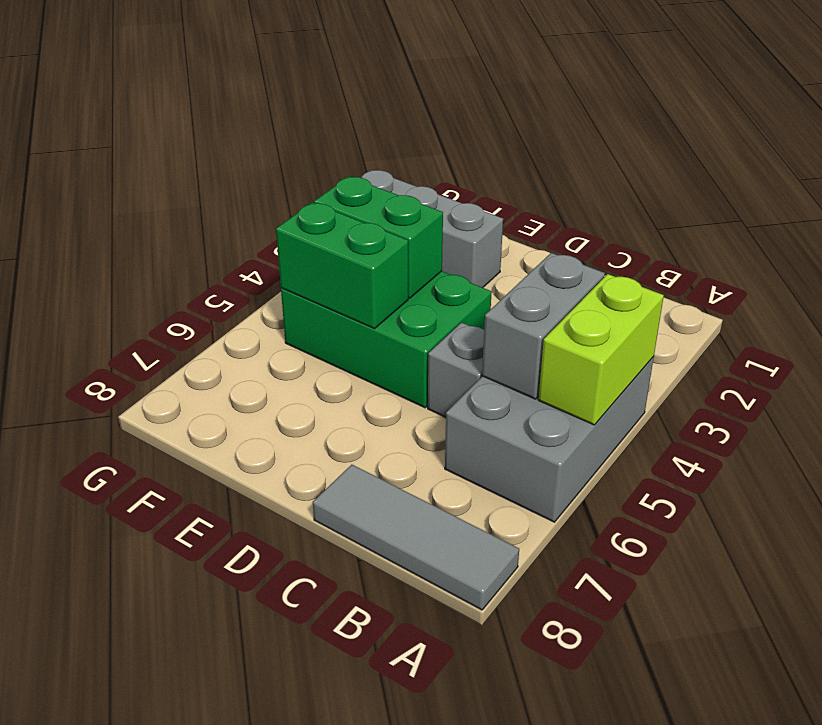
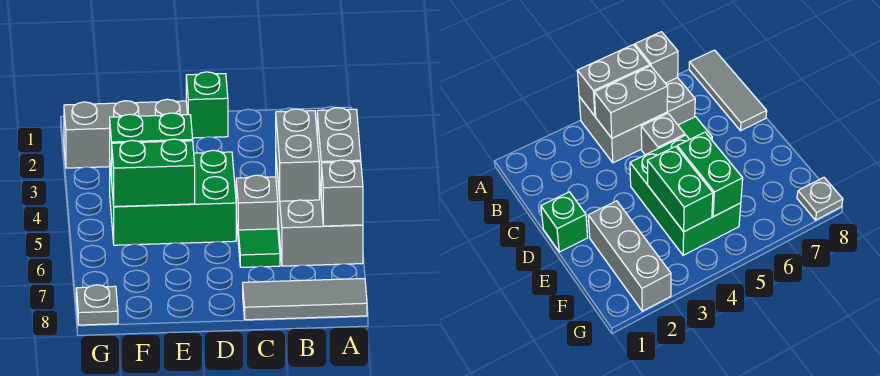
lime brick A4:A5 level 2 -> grey brick A4:A5 level 2
none -> grey brick A6 level 2
none -> green tile C6 level 1
none -> green brick D1 level 1
none -> grey plate G8 level 1

